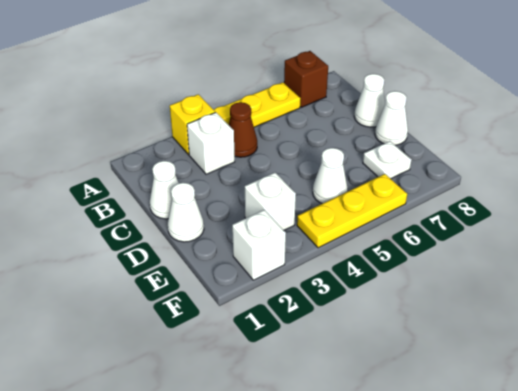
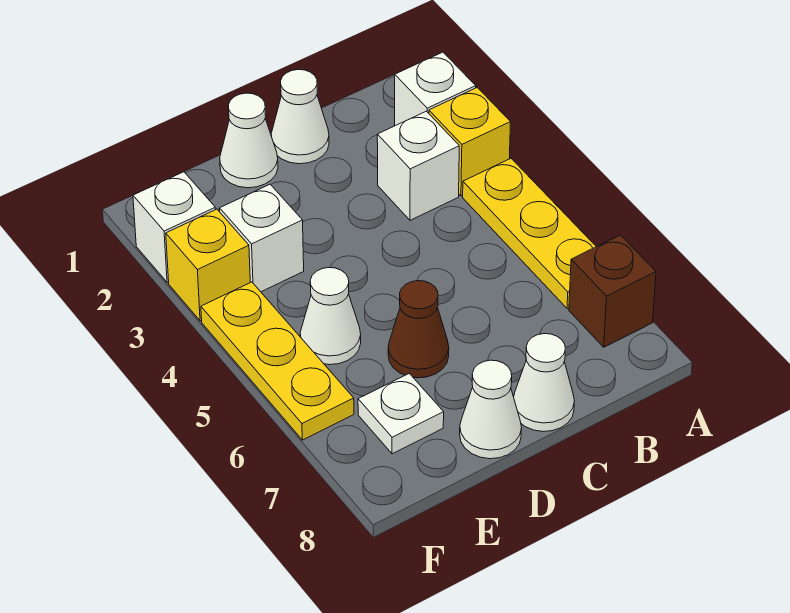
none -> white brick A2 level 1
brown cone B4 level 1 -> brown cone D6 level 1
none -> yellow brick F3 level 1

